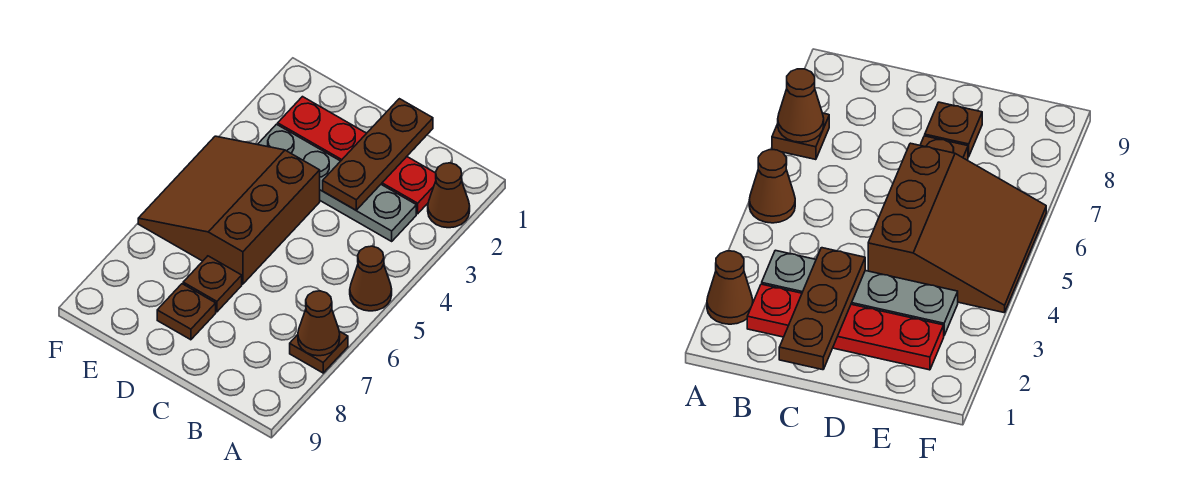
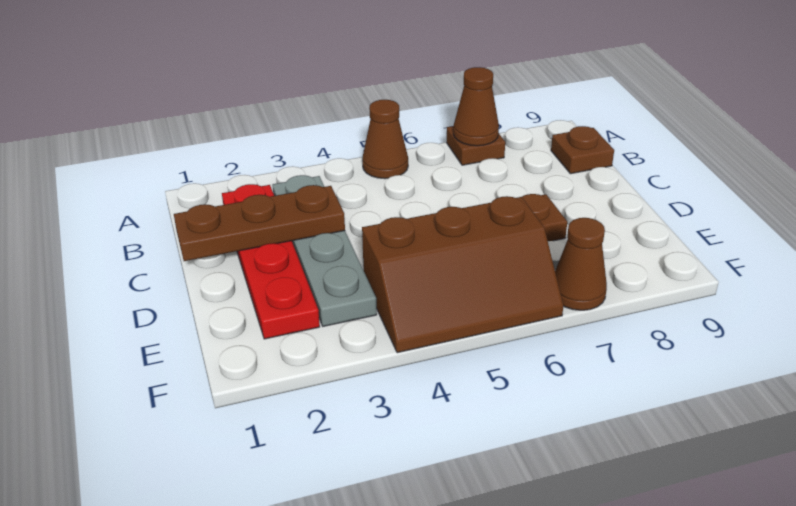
brown cone A2 level 1 -> brown cone F7 level 1
brown slope D4:F6 level 1 top D -> brown slope E4:F6 level 1 top E
brown plate D8 level 1 -> brown plate B9 level 1

